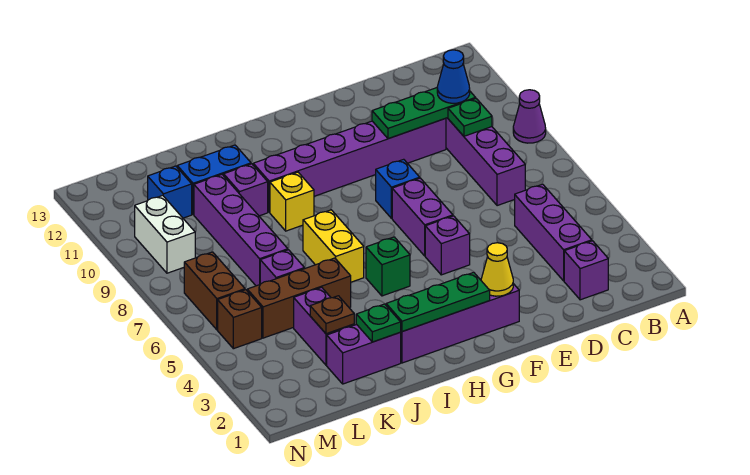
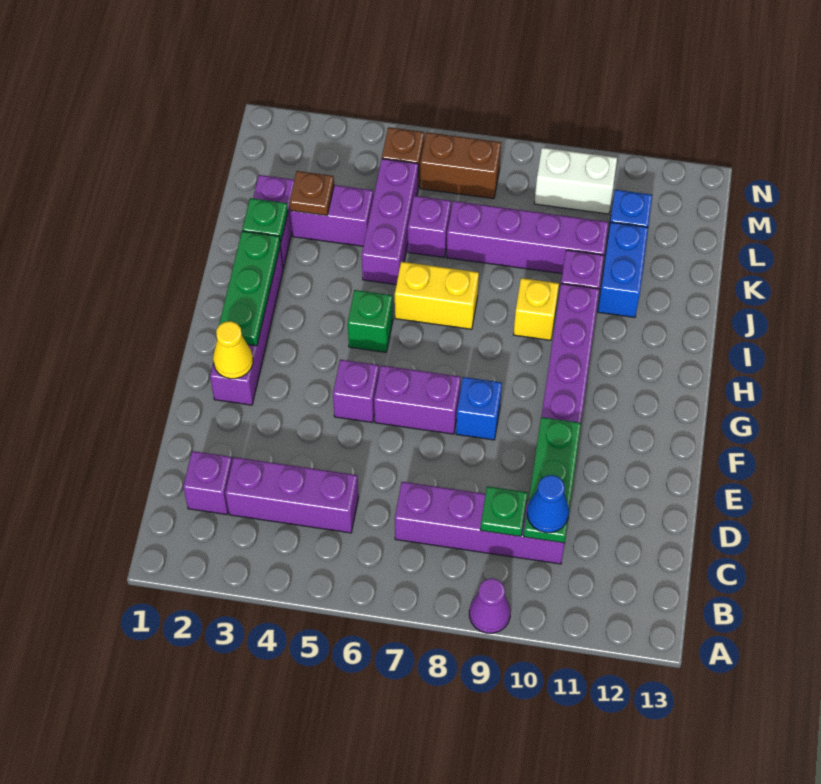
brown brick J5:L5 level 1 -> purple brick J5:L5 level 1

